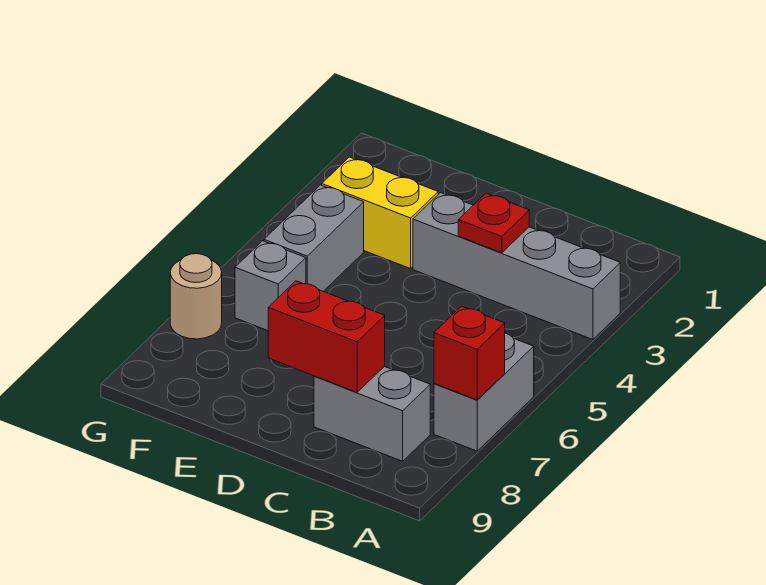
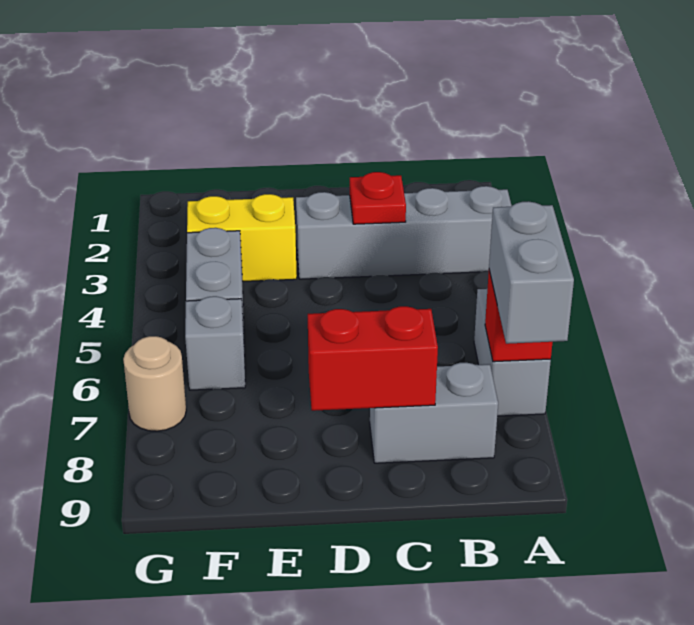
none -> grey brick A7:A8 level 3

